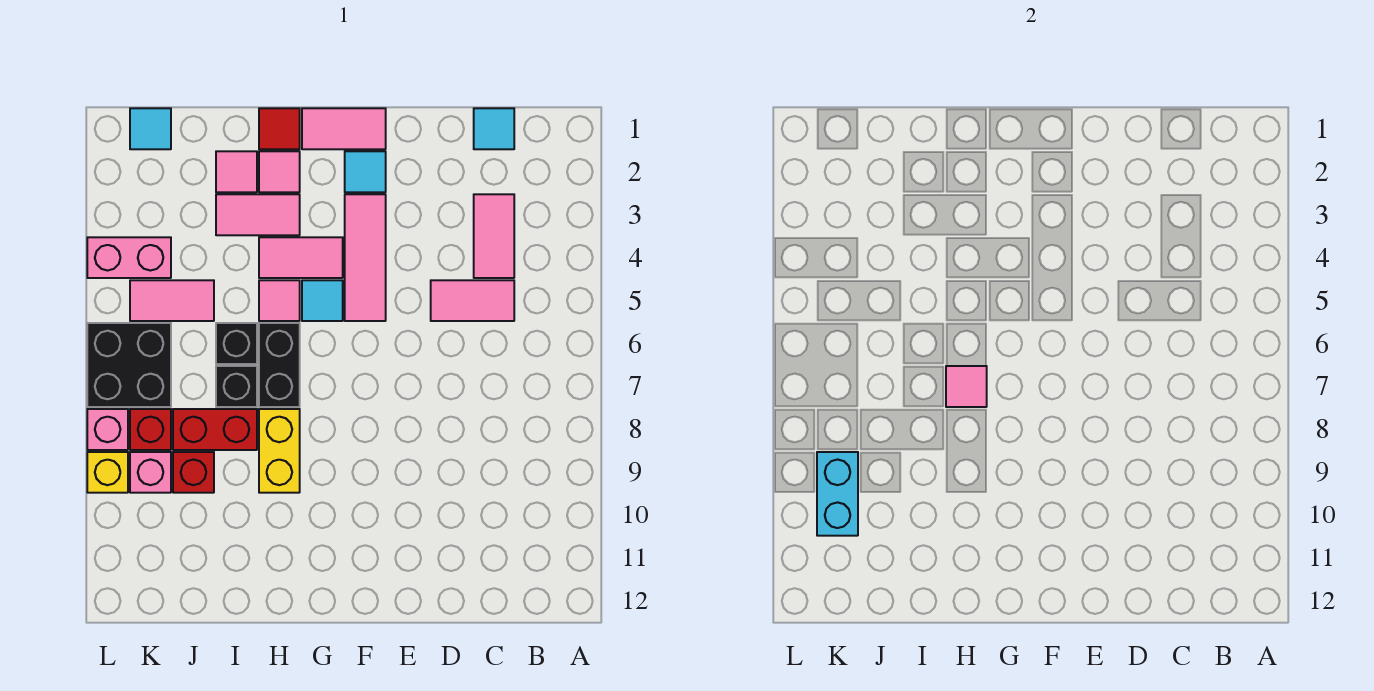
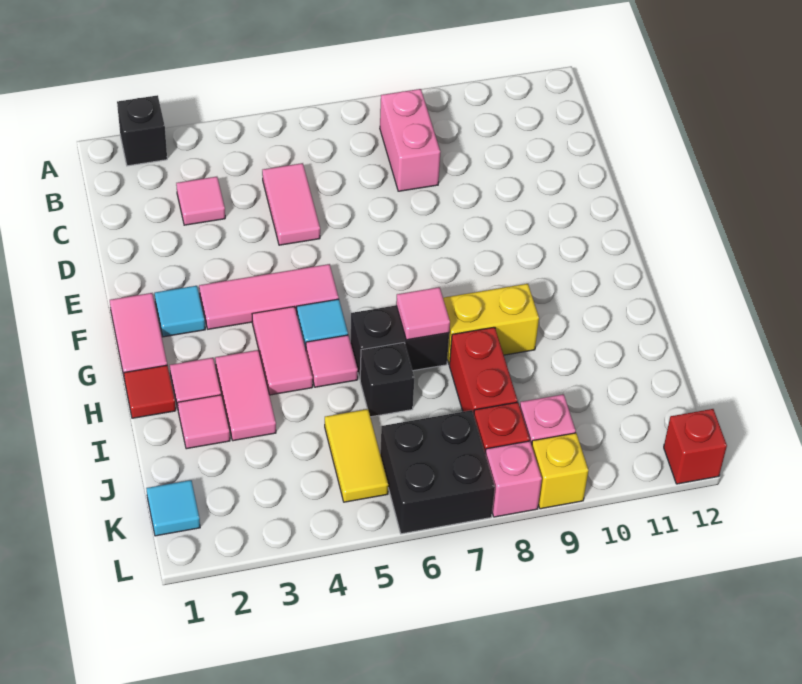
cyan tile C1 level 1 -> none
pink tile C3:C4 level 1 -> pink tile C3 level 1
black brick I7 level 1 -> black brick A2 level 1
pink tile J5:K5 level 1 -> yellow tile J5:K5 level 1
red brick J9 level 1 -> red brick L12 level 1
pink brick K4:L4 level 1 -> pink brick B8:C8 level 1
cyan brick K9:K10 level 2 -> none

